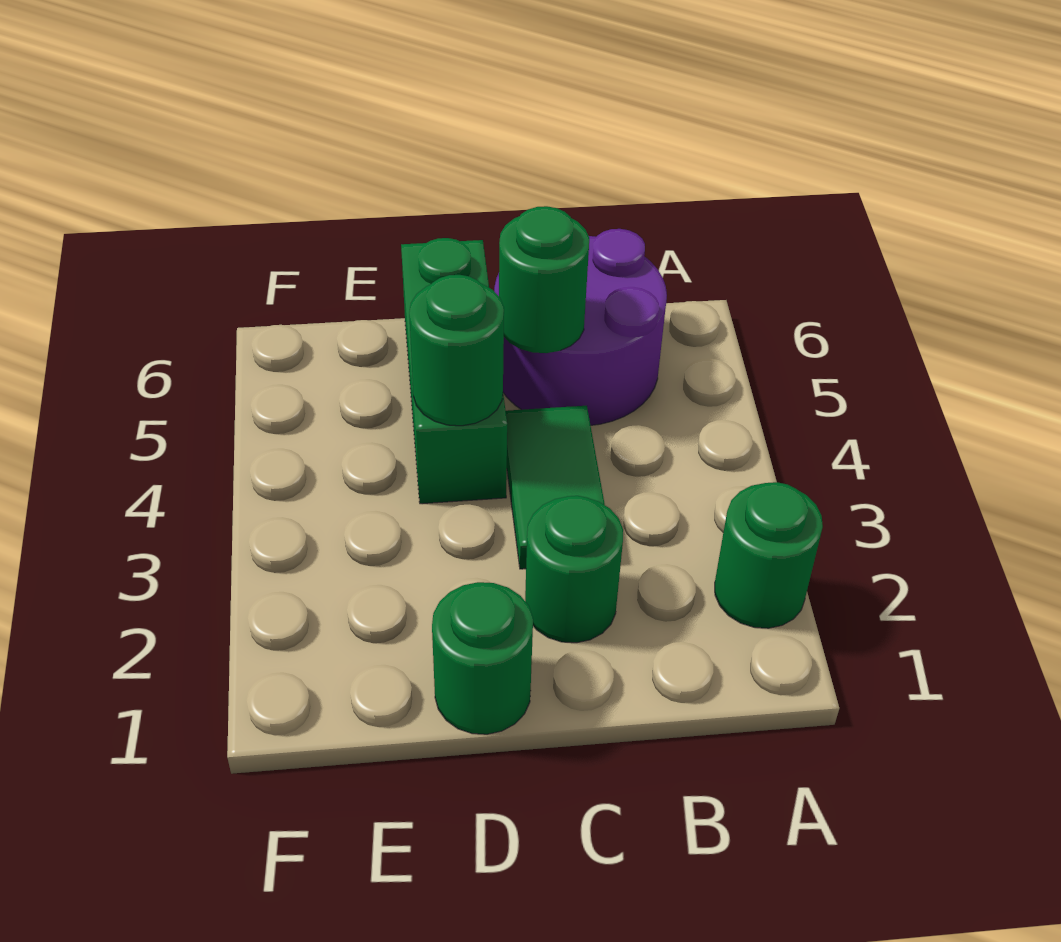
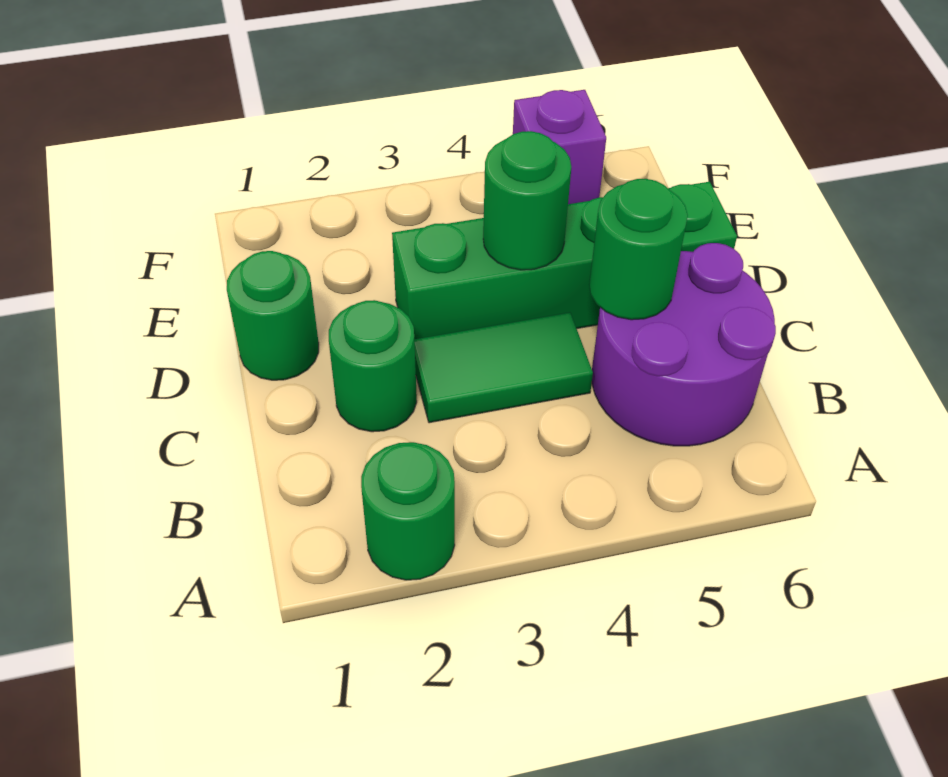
green brick D4:D6 level 1 -> green brick D3:D6 level 1
none -> purple brick F5 level 1

